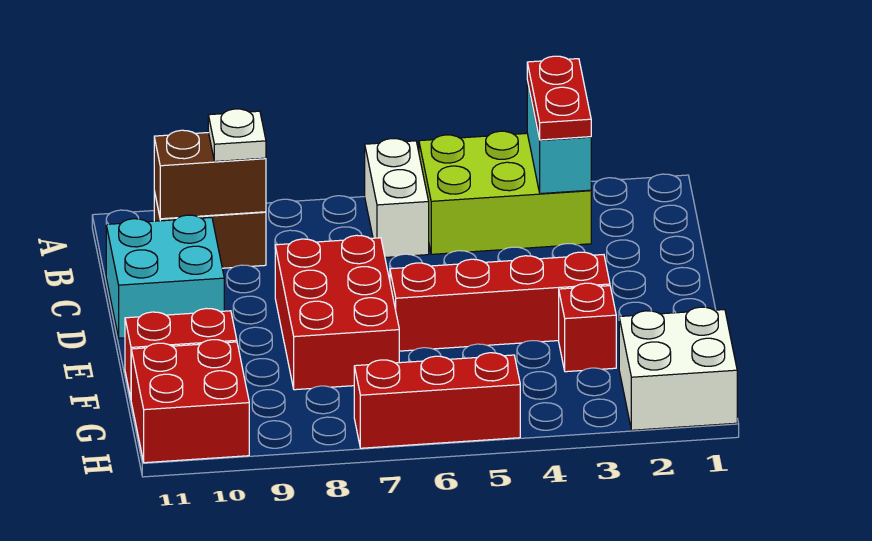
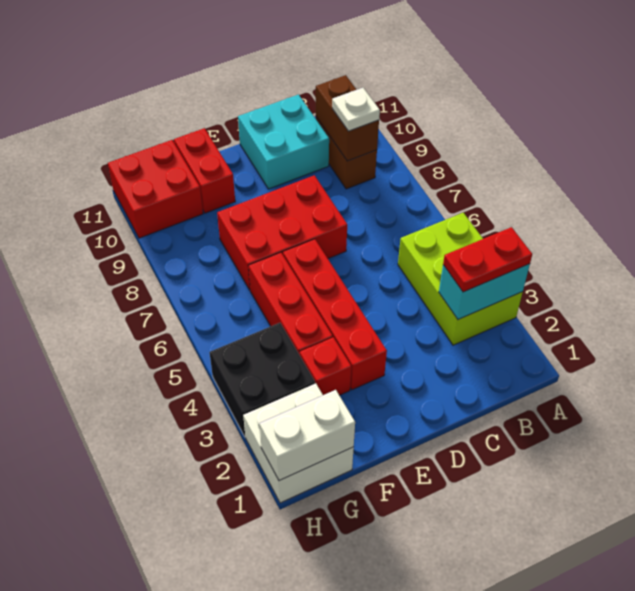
white brick A6:B6 level 1 -> white brick G1:H1 level 2
none -> black brick G3:H4 level 1
red brick H5:H7 level 1 -> red brick F4:F6 level 1

